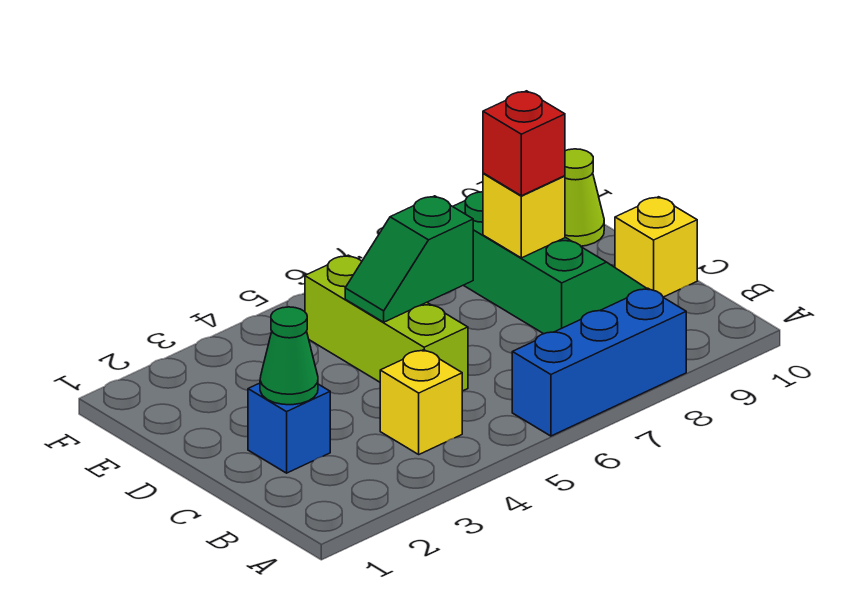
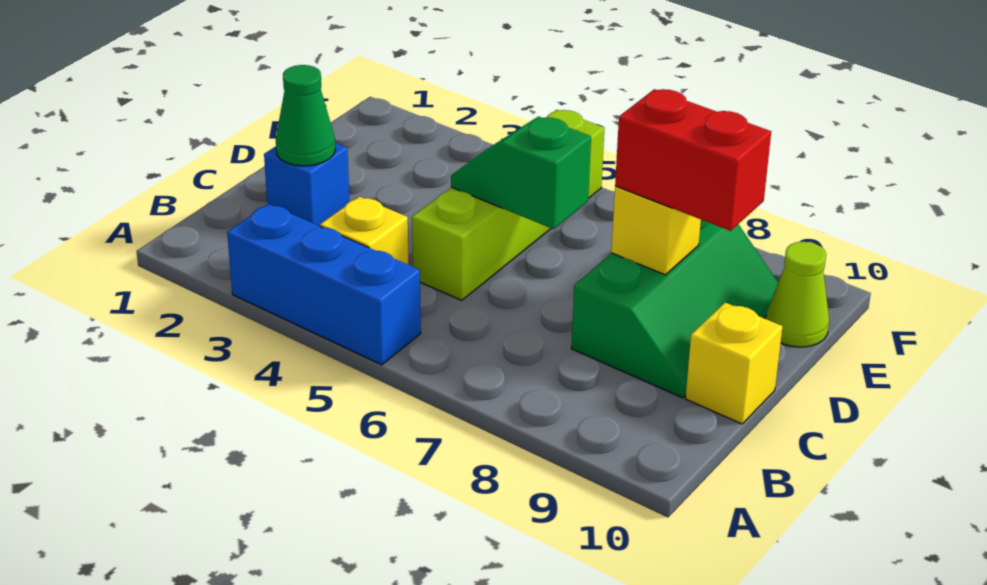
blue brick A6:A8 level 1 -> blue brick A3:A5 level 1
lime brick C5:E5 level 1 -> lime brick C5:F5 level 1
red brick D8 level 3 -> red brick D8:D9 level 3

